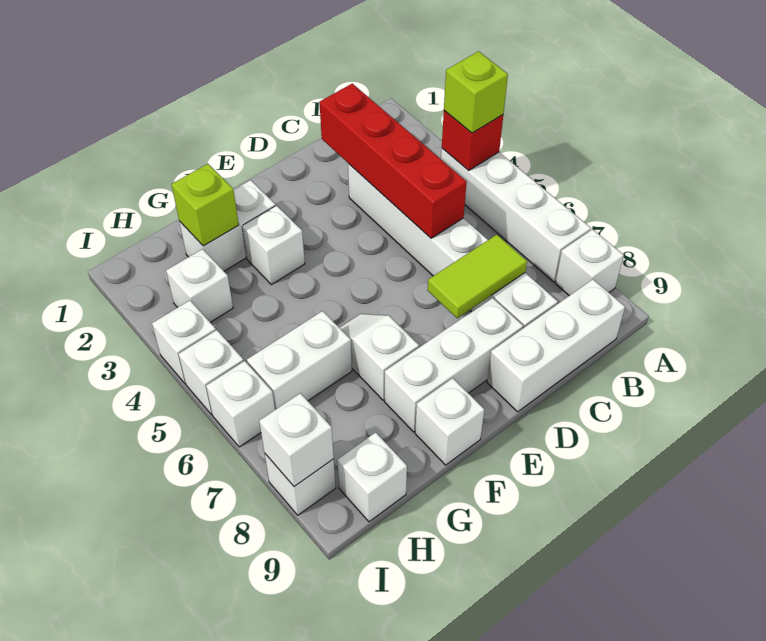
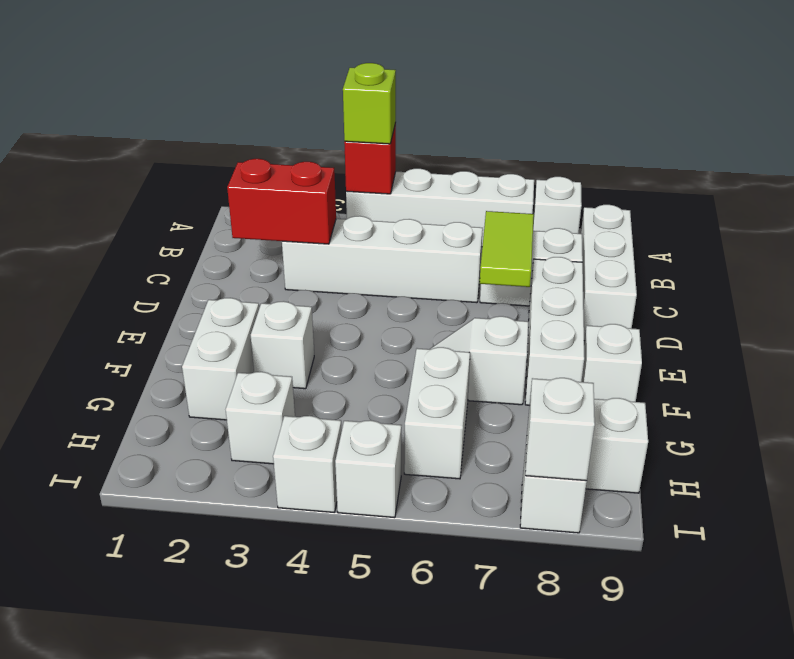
red brick C2:C5 level 2 -> red brick C2:C3 level 2
lime brick G2 level 2 -> none
white brick I6 level 1 -> none

